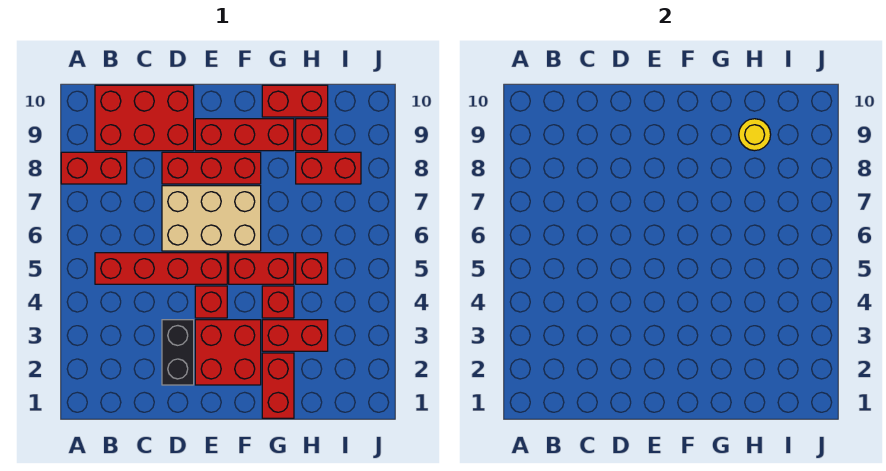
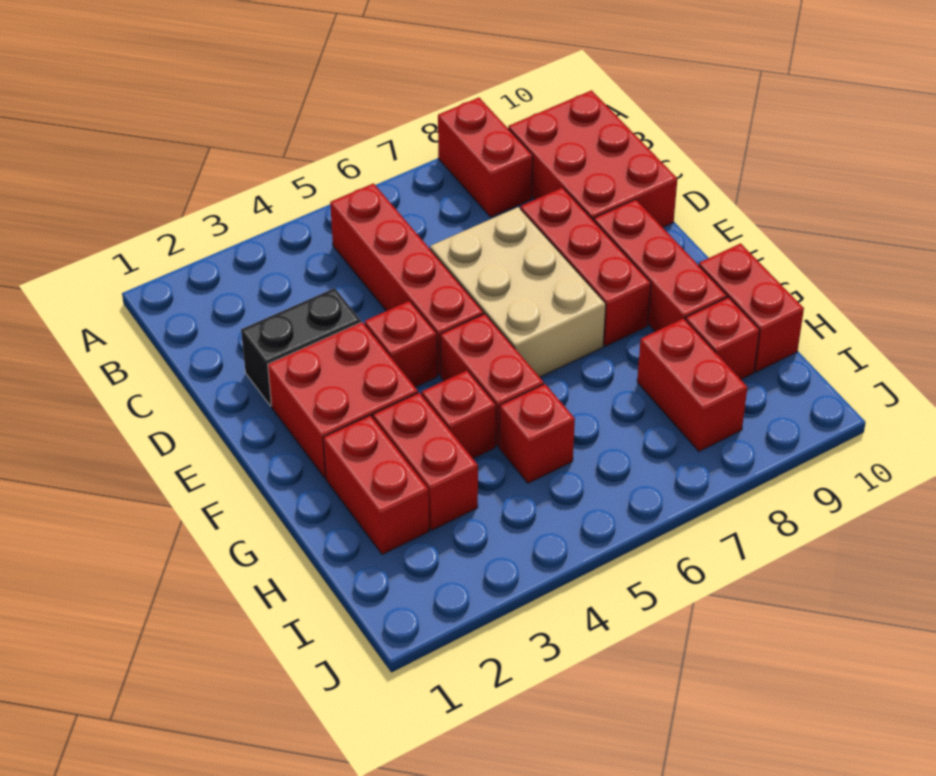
red brick G1:G2 level 1 -> red brick G2:H2 level 1
yellow round brick H9 level 2 -> none

